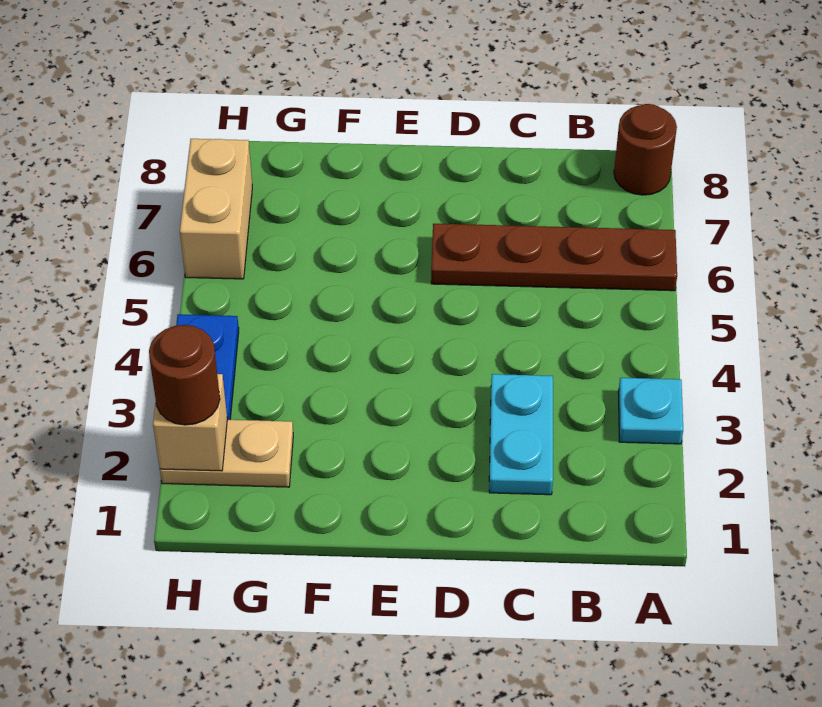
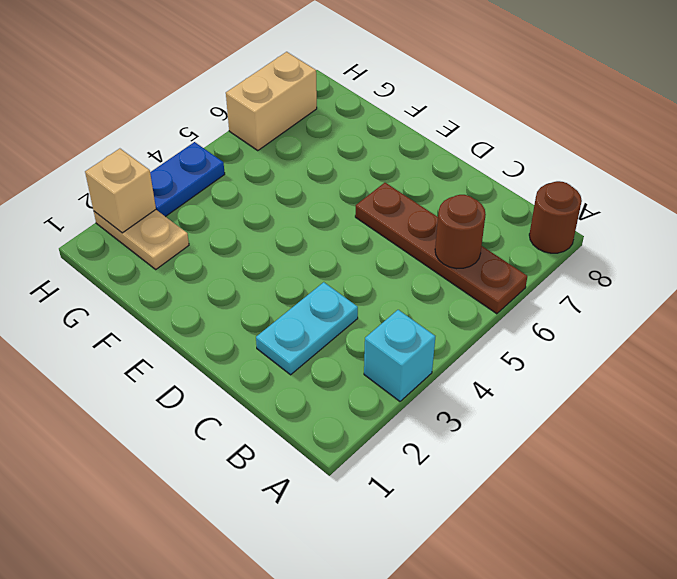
cyan plate A3 level 1 -> cyan brick A3 level 1
brown round brick H2 level 3 -> brown round brick B6 level 2

